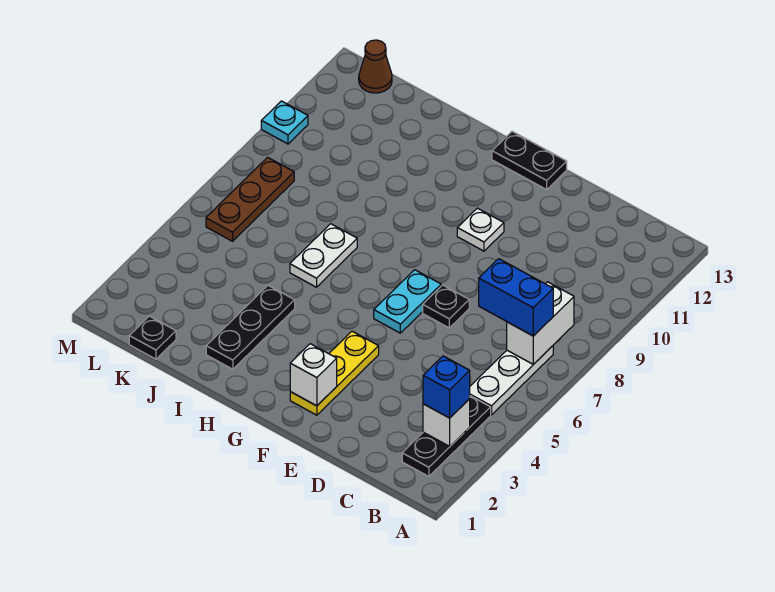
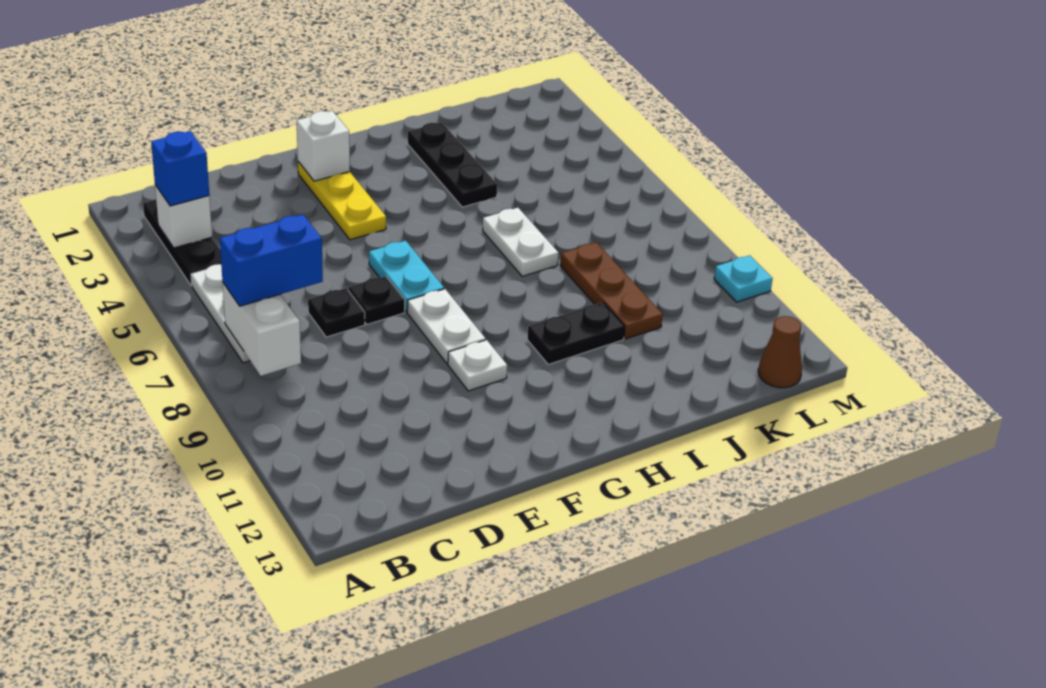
none -> white plate F8:F9 level 1
black plate F13:G13 level 1 -> black plate H10:I10 level 1
black plate K1 level 1 -> black plate D7 level 1
brown plate L6:L8 level 1 -> brown plate J8:J10 level 1

